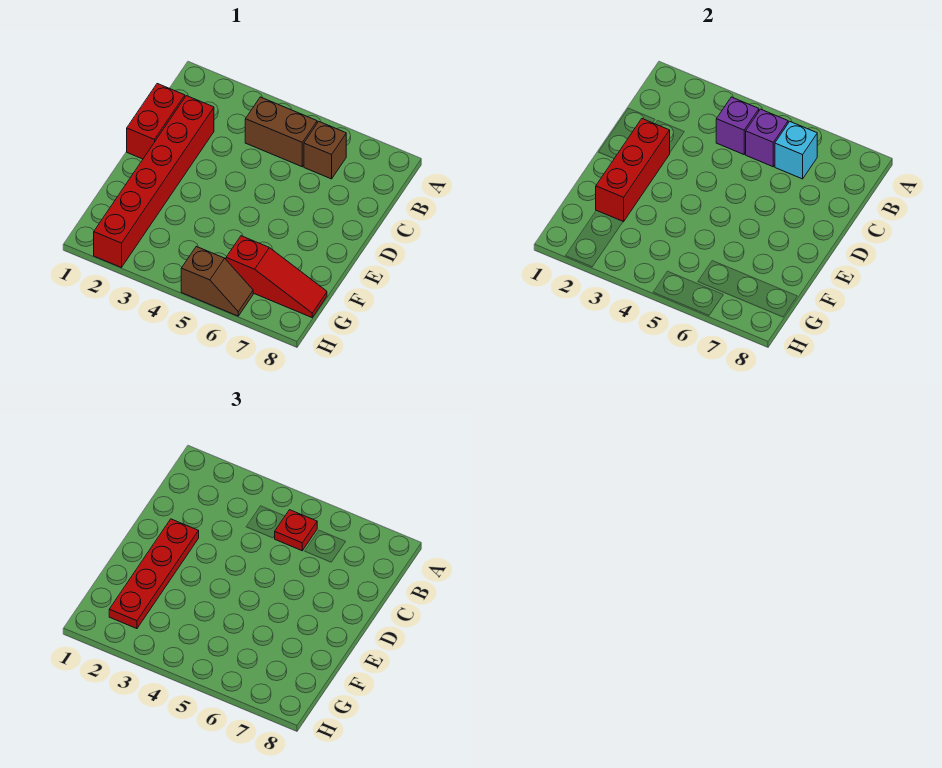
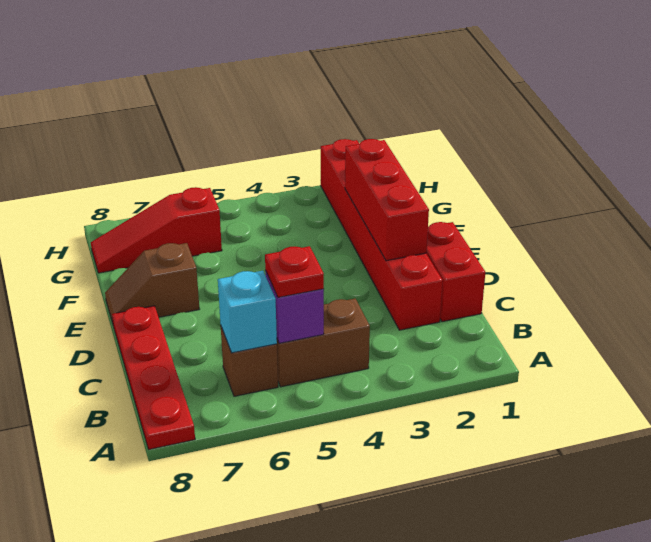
purple brick B4 level 2 -> none
red plate D2:G2 level 3 -> red plate A8:D8 level 1
brown slope H5:H6 level 1 top 5 -> brown slope E7:E8 level 1 top 7

